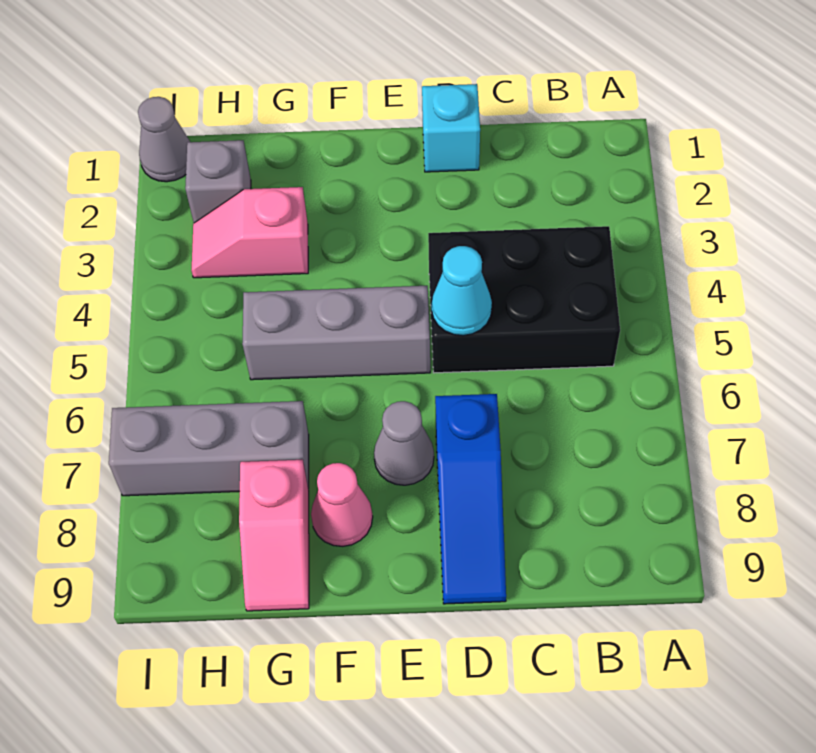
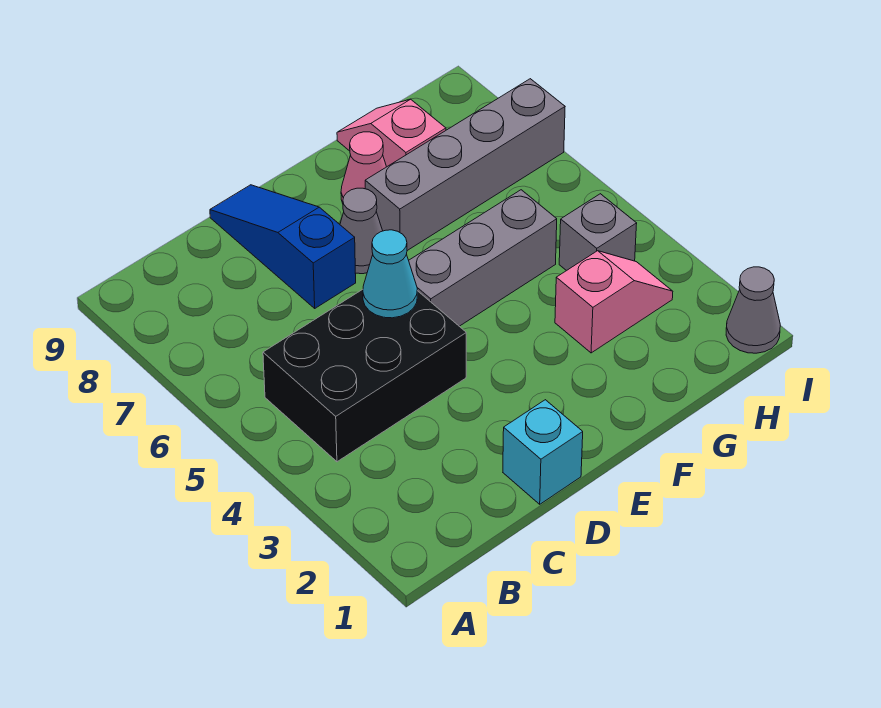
grey brick G7:I7 level 1 -> grey brick F7:I7 level 1
grey brick H2 level 1 -> grey brick H4 level 1

